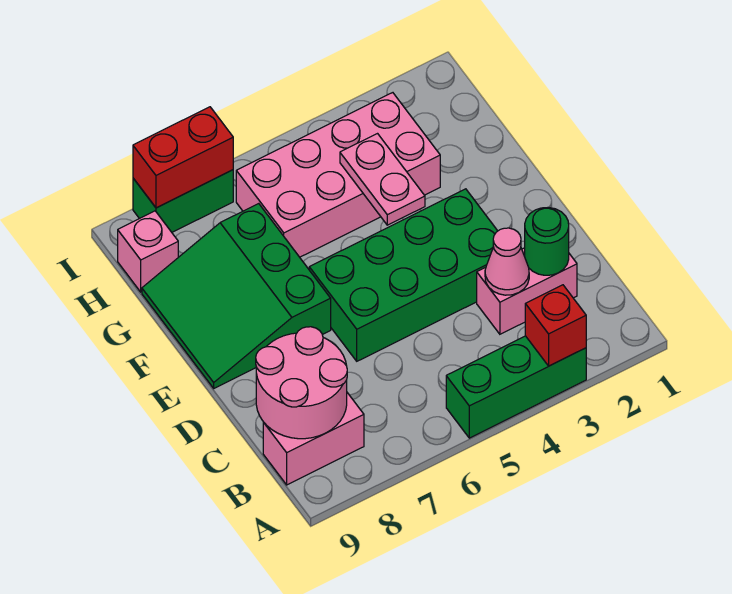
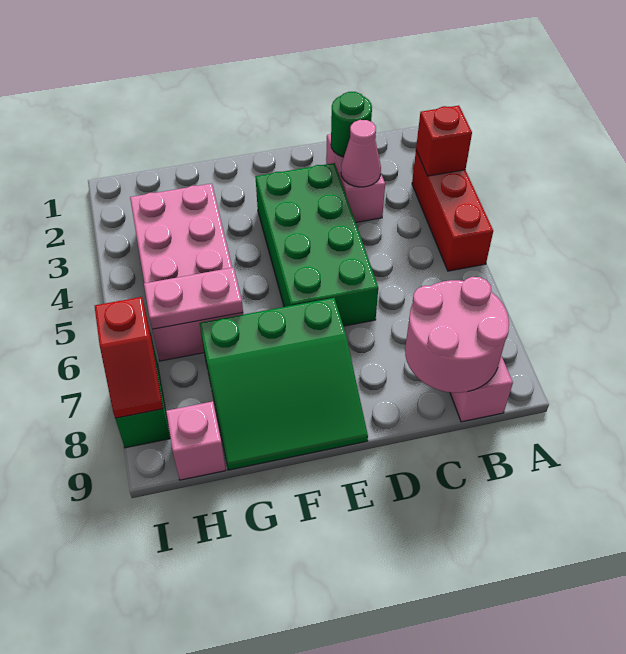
green brick A3:A5 level 1 -> red brick A3:A5 level 1
pink plate F4:G4 level 2 -> pink plate G6:H6 level 2
red brick I7:I8 level 2 -> red slope I7:I8 level 2 top 7

